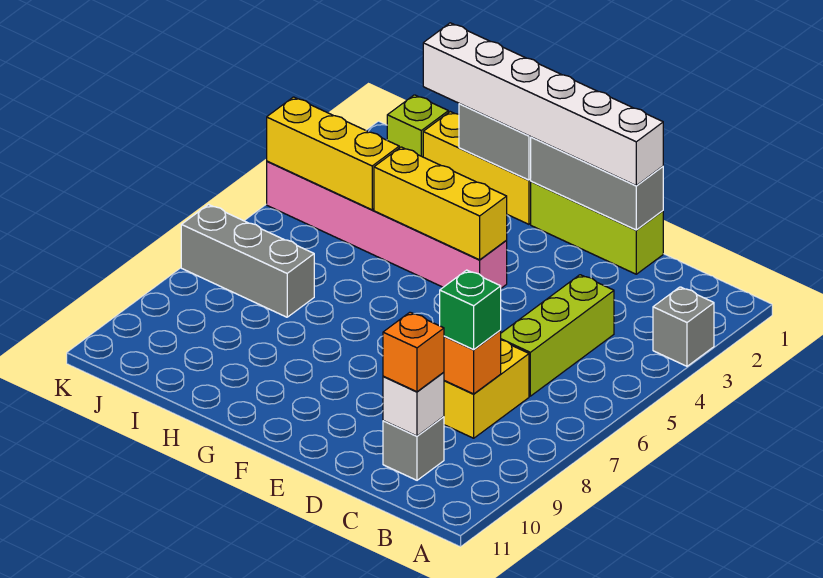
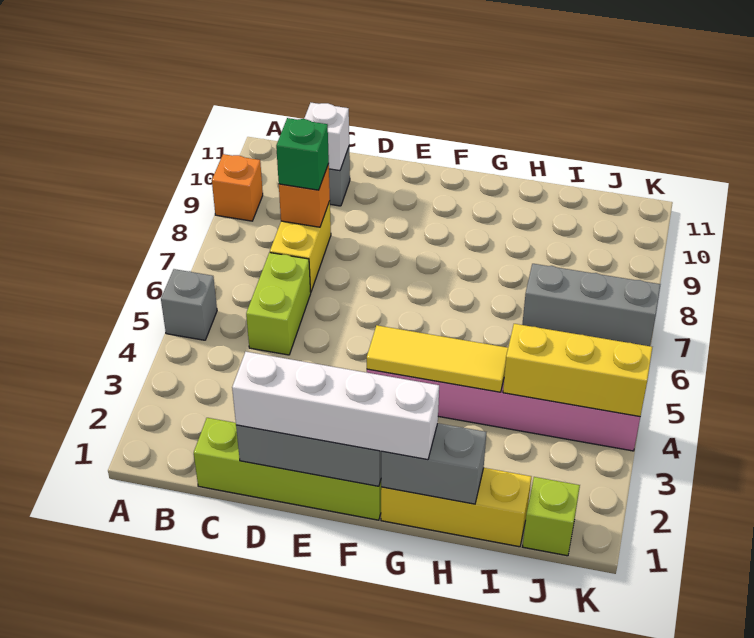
grey brick A3 level 1 -> grey brick A5 level 1
lime brick C4:C6 level 1 -> lime brick C5:C6 level 1
orange brick C10 level 3 -> orange brick A9 level 1
lime brick D1:F1 level 1 -> lime brick C1:F1 level 1
white brick D1:I1 level 3 -> white brick D1:G1 level 3
yellow brick F4:H4 level 2 -> yellow tile F4:H4 level 2

